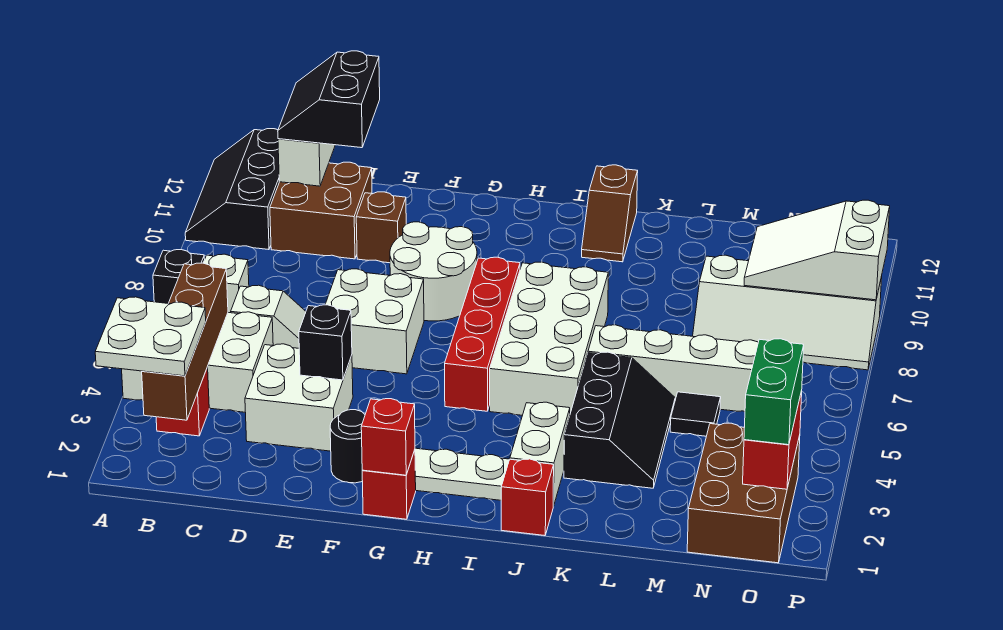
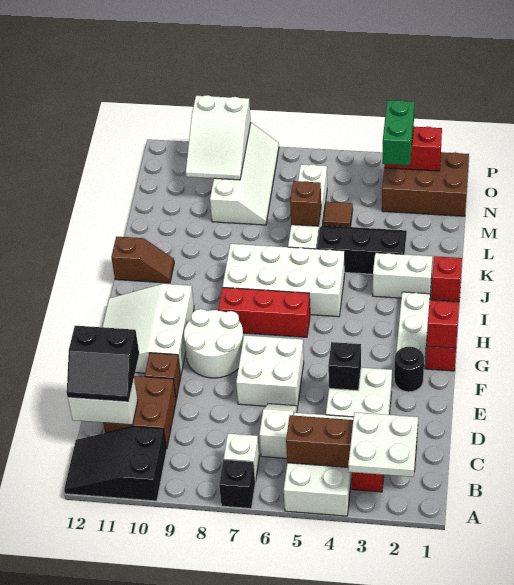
black slope A10:B12 level 1 top B -> black slope A10:B12 level 1 top 10
none -> white slope F10:H12 level 1 top 10
red brick H5:H8 level 1 -> red brick H6:H8 level 1
none -> brown brick L6 level 2
black tile M5 level 1 -> brown tile M5 level 1
green brick O2:O3 level 3 -> green brick N3:O3 level 3

